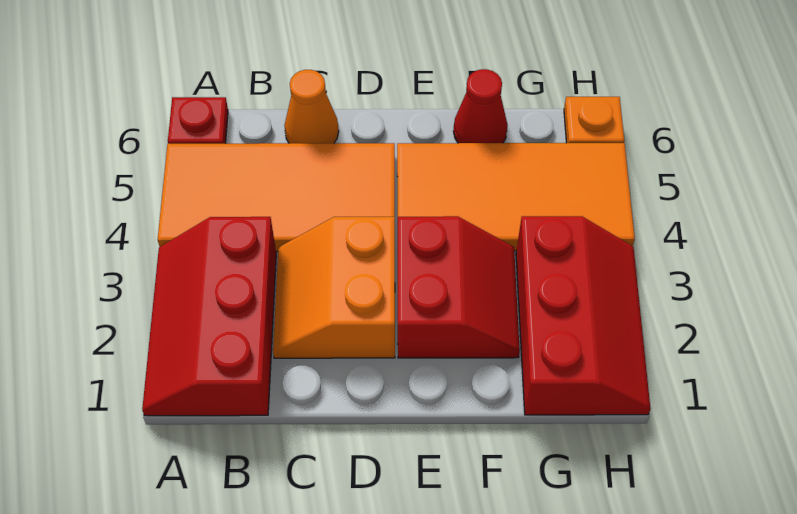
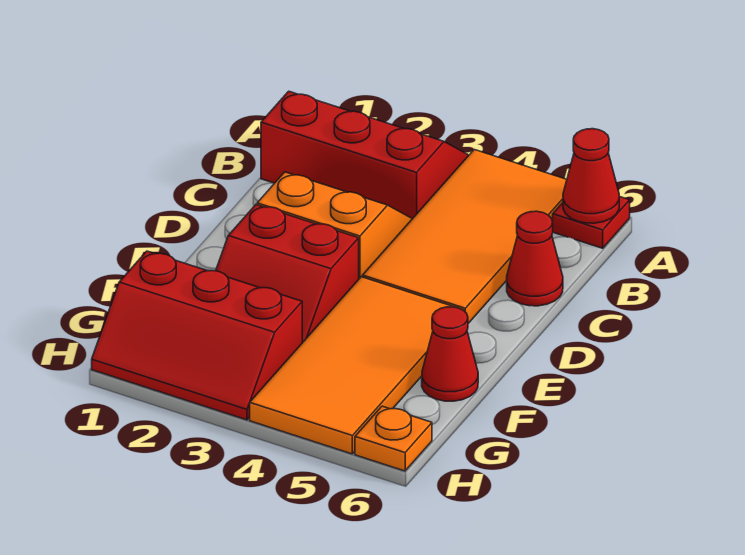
none -> red cone A6 level 2
orange cone C6 level 1 -> red cone C6 level 1

